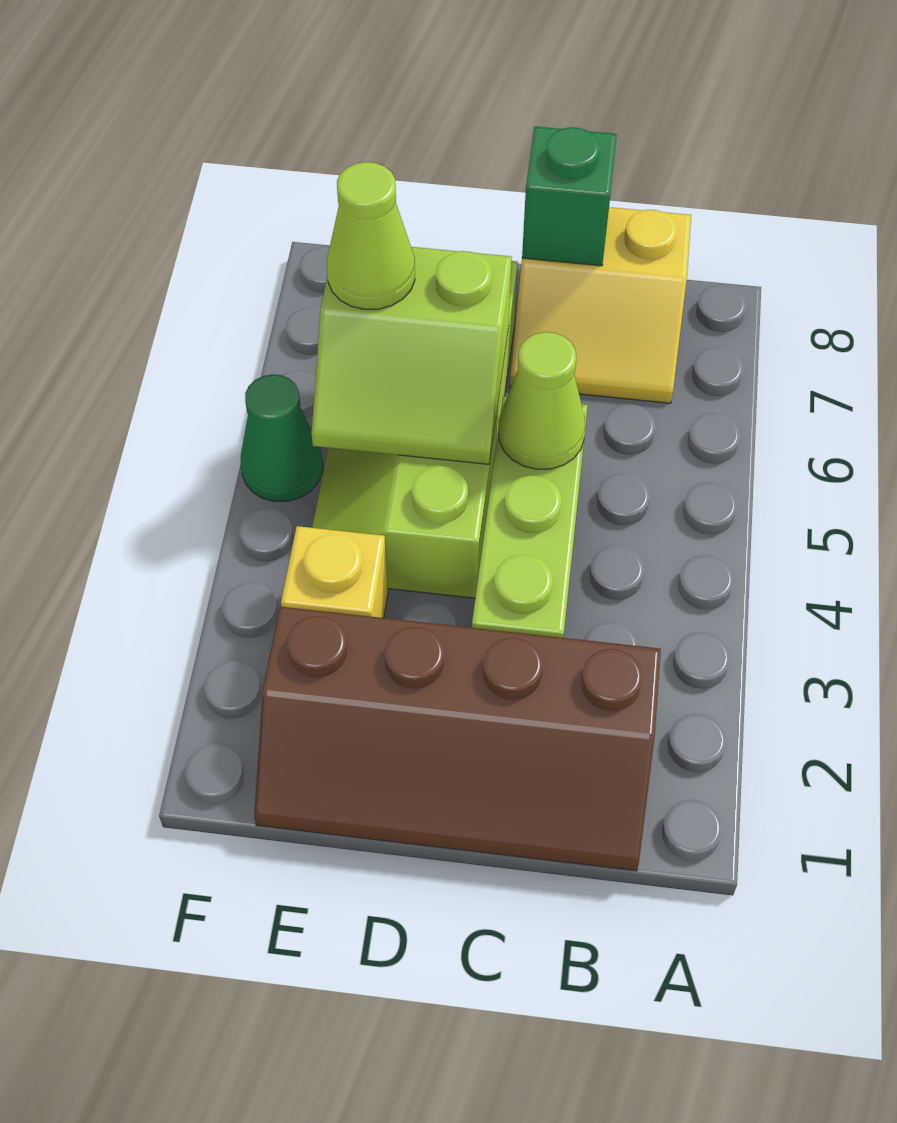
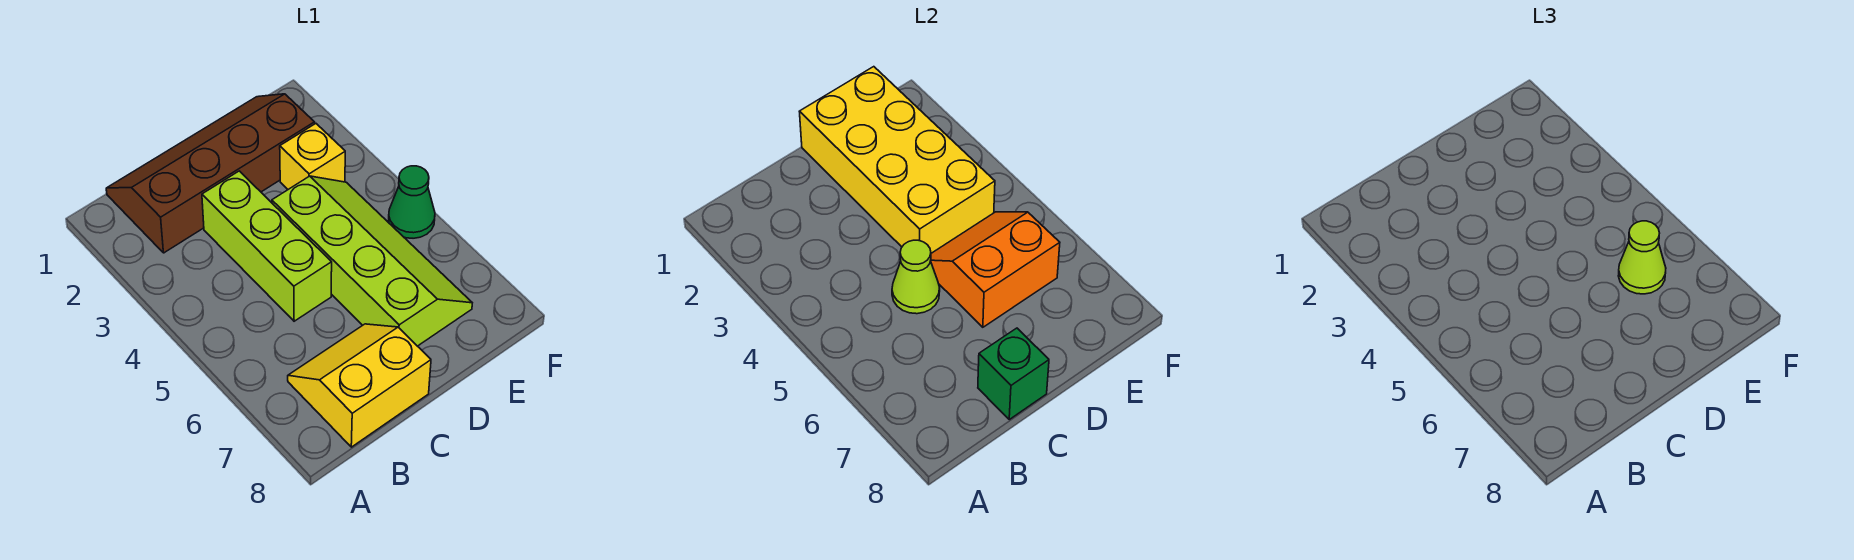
none -> yellow brick D1:E4 level 2
lime slope D5:E6 level 2 top 6 -> orange slope D5:E6 level 2 top 6

